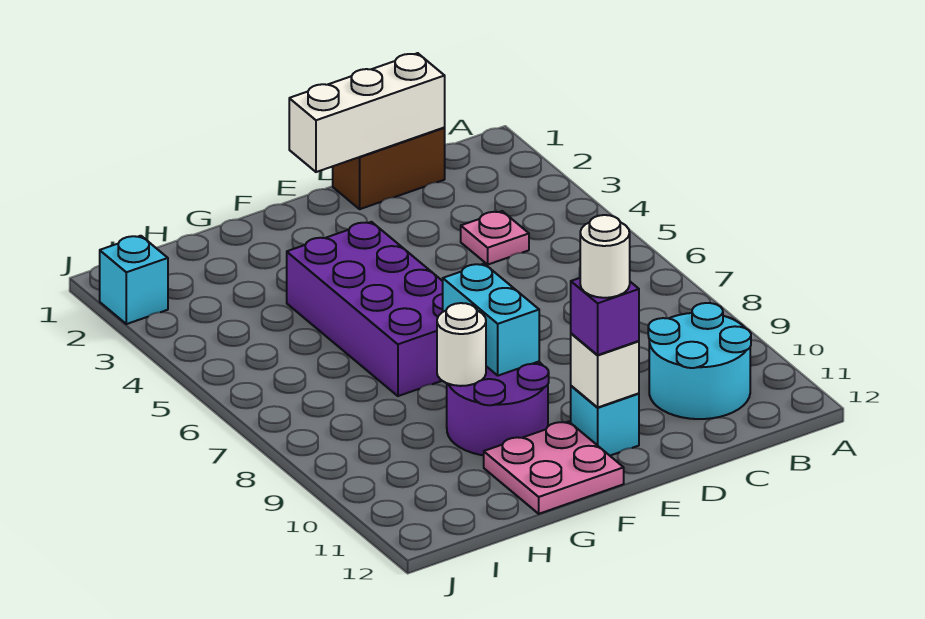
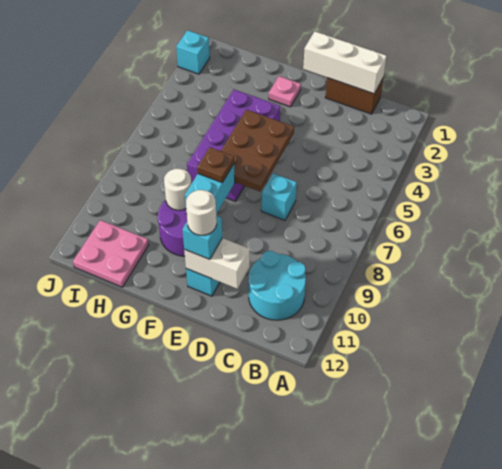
pink plate C4 level 1 -> pink plate F2 level 1
none -> cyan brick D7 level 1
none -> brown plate E5:F7 level 2
white brick E11 level 2 -> white brick D11:E11 level 2
purple brick E11 level 3 -> cyan brick E11 level 3
none -> brown plate F8 level 3
pink plate F11:G12 level 1 -> pink plate H11:I12 level 1

